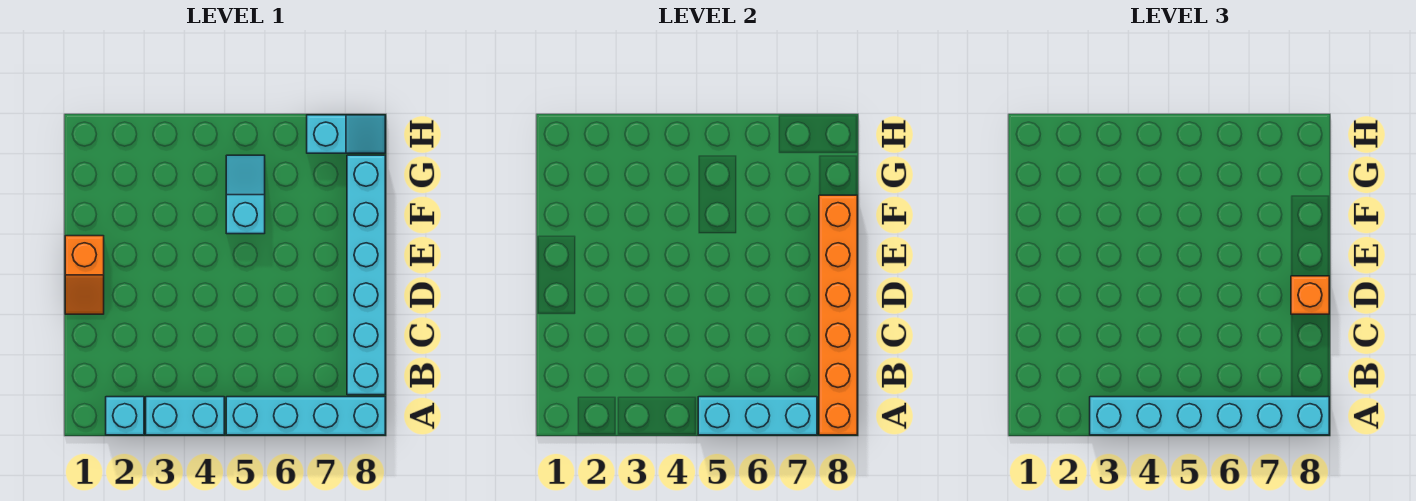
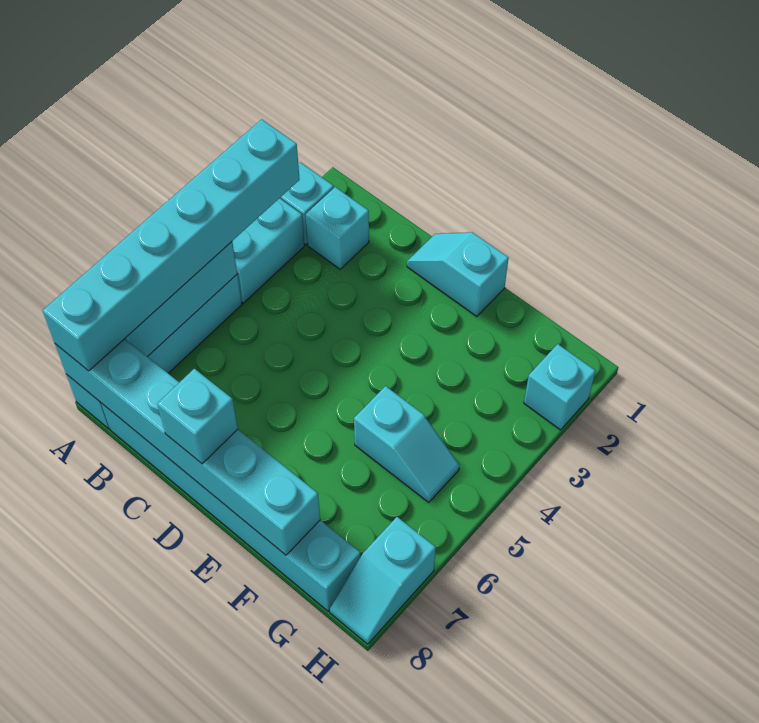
orange brick A8:F8 level 2 -> cyan brick A8:F8 level 2
none -> cyan brick B2 level 1
orange slope D1:E1 level 1 top E -> cyan slope D1:E1 level 1 top E
orange brick D8 level 3 -> cyan brick D8 level 3
none -> cyan brick H2 level 1

